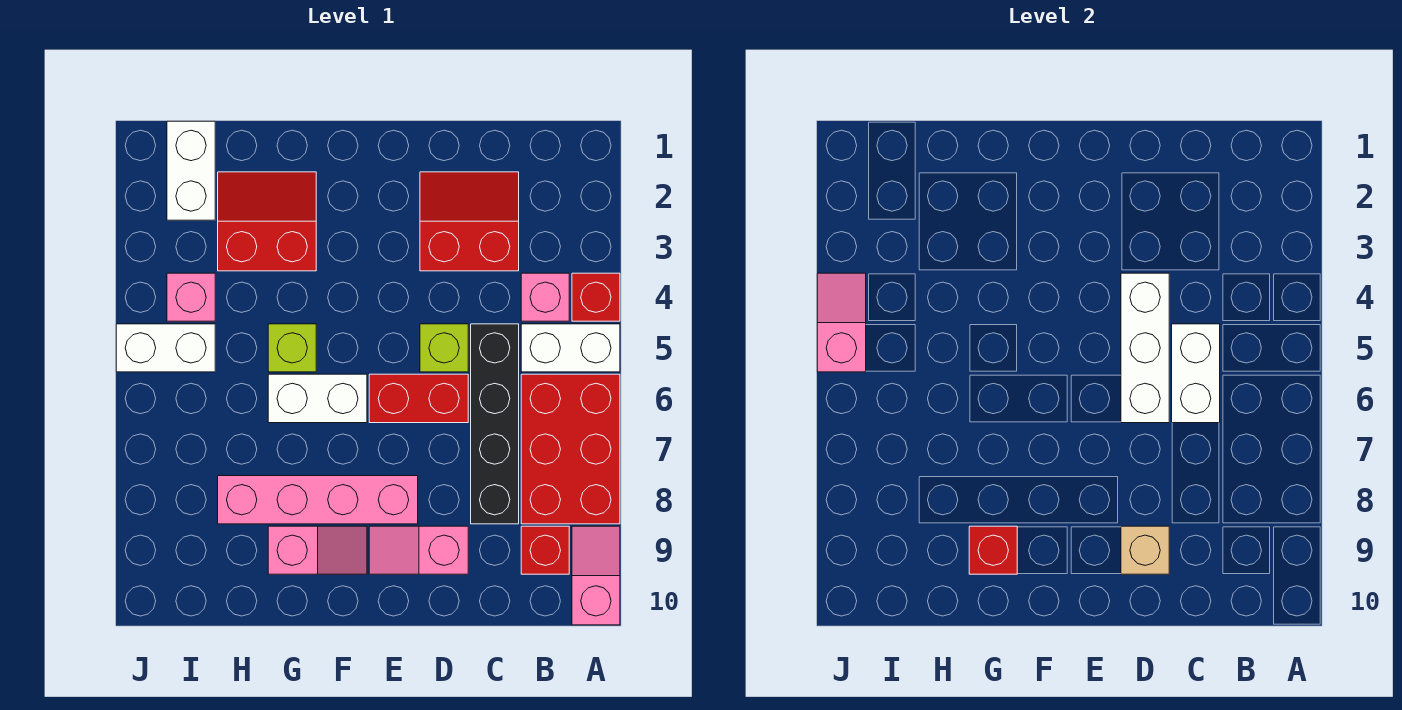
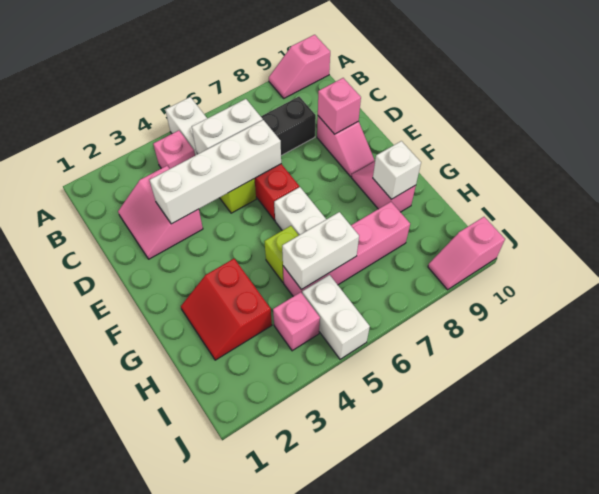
red brick A4 level 1 -> none
red brick A6:B8 level 1 -> none
red brick B9 level 1 -> none
red slope C2:D3 level 1 top 3 -> pink slope C2:D3 level 1 top 3
white brick D4:D6 level 2 -> white brick D3:D6 level 2
tan brick D9 level 2 -> pink brick D9 level 2
pink brick E8:H8 level 1 -> pink brick H5:H8 level 1
red brick G9 level 2 -> white brick G9 level 2
white brick I1:I2 level 1 -> white brick H5:H6 level 2
pink slope J4:J5 level 2 top 5 -> pink slope J9:J10 level 1 top 10

